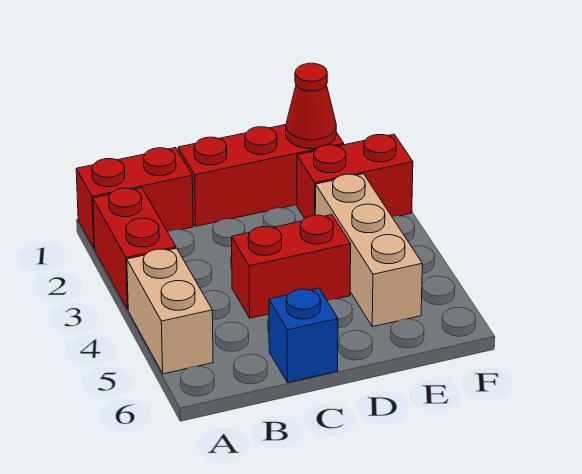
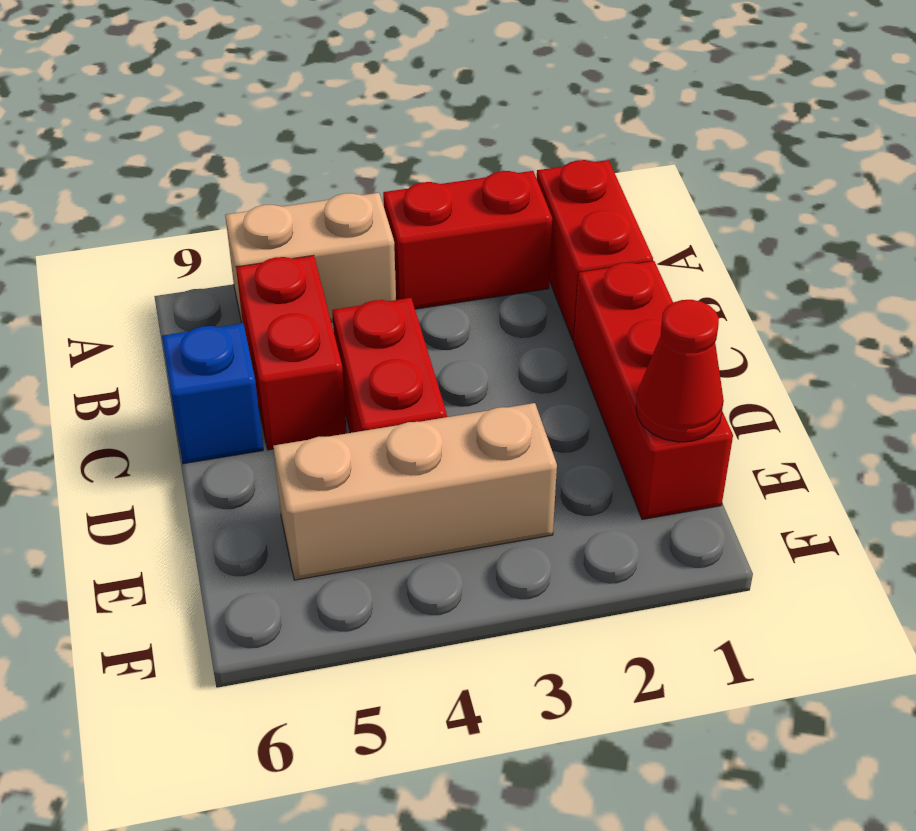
red brick E2:F2 level 1 -> red brick B5:C5 level 1

